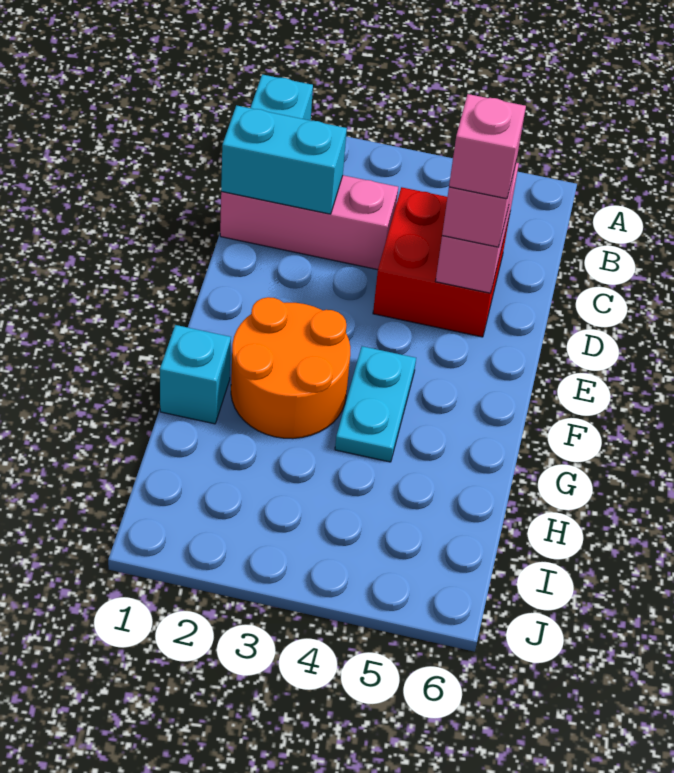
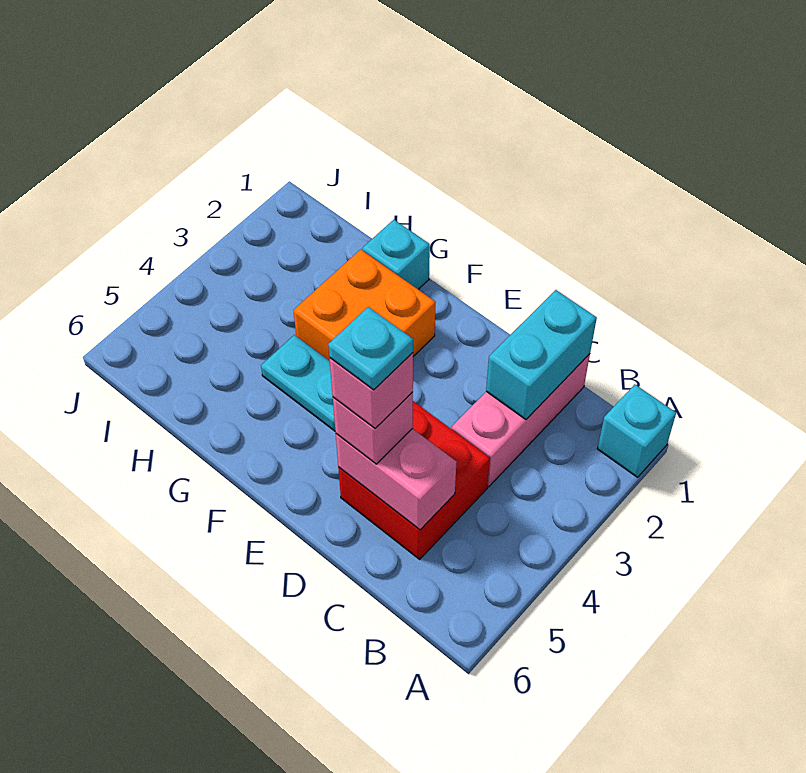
none -> cyan plate D5 level 5
orange round brick F2:G3 level 1 -> orange brick F2:G3 level 1

